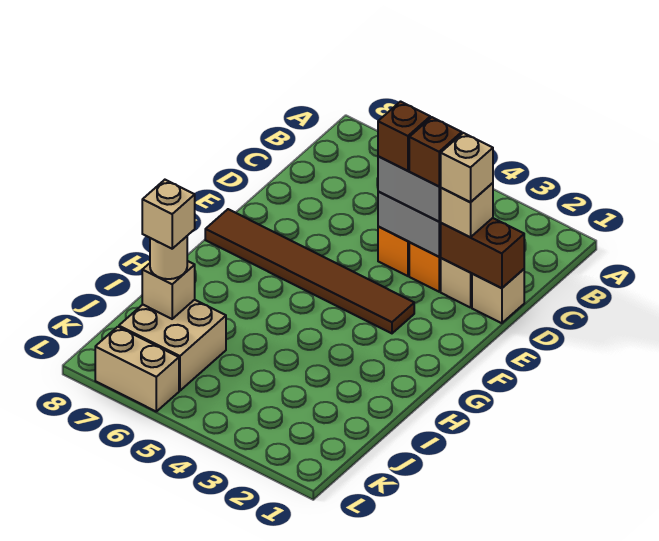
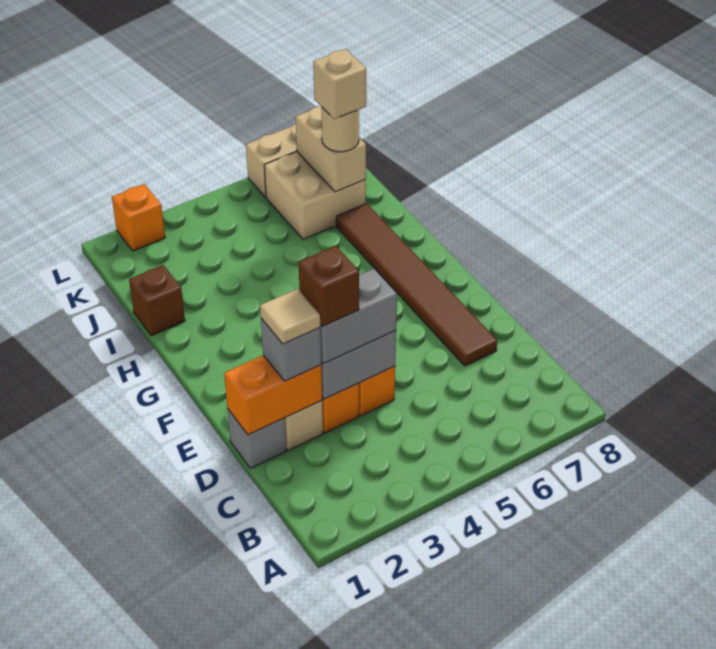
tan brick D1 level 1 -> grey brick D1 level 1
brown brick D1:D2 level 2 -> orange brick D1:D2 level 2
tan brick D2 level 3 -> grey brick D2 level 3
tan brick D2 level 4 -> tan tile D2 level 4
brown brick D4 level 4 -> brown brick I1 level 1
brown tile F3:F8 level 1 -> brown tile D7:I7 level 1
tan brick J7 level 2 -> tan brick J7:K7 level 2
none -> orange brick L2 level 1

